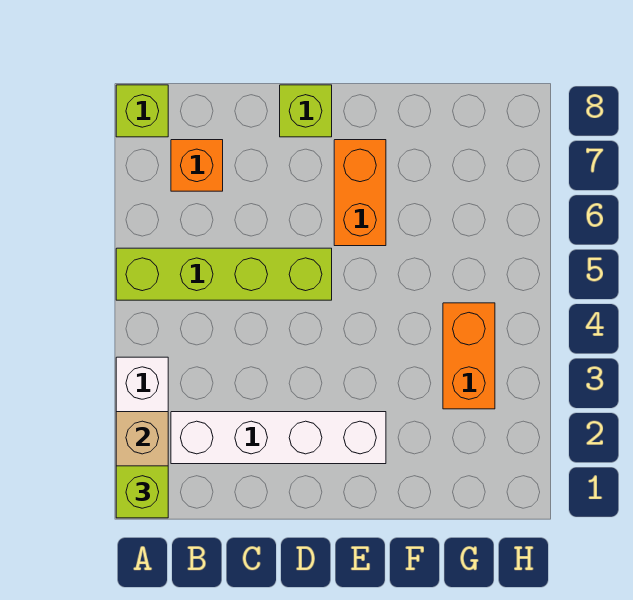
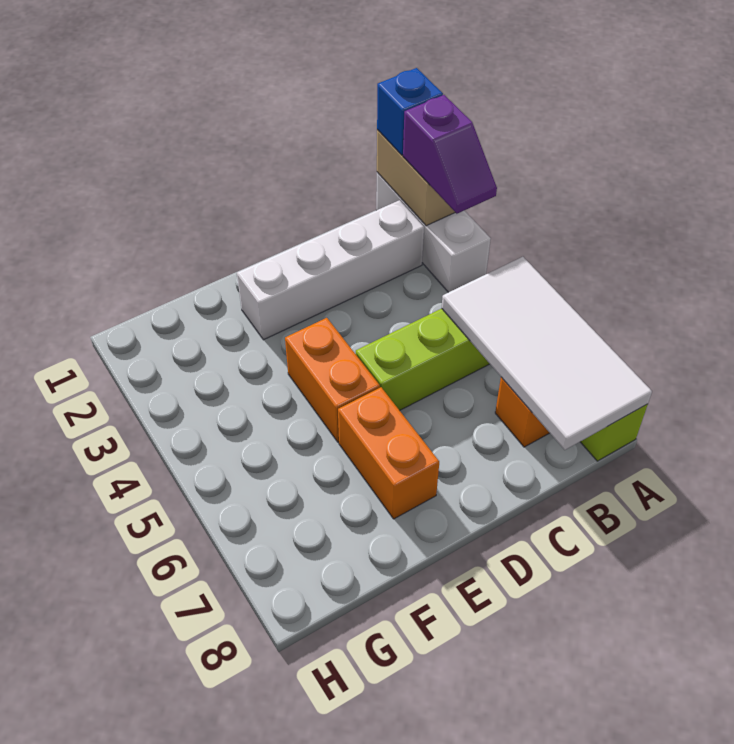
lime brick A1 level 3 -> blue brick A1 level 3
none -> purple slope A2:A3 level 3 top 2
none -> white tile A5:B8 level 2
lime brick D8 level 1 -> none
orange brick G3:G4 level 1 -> orange brick E4:E5 level 1

